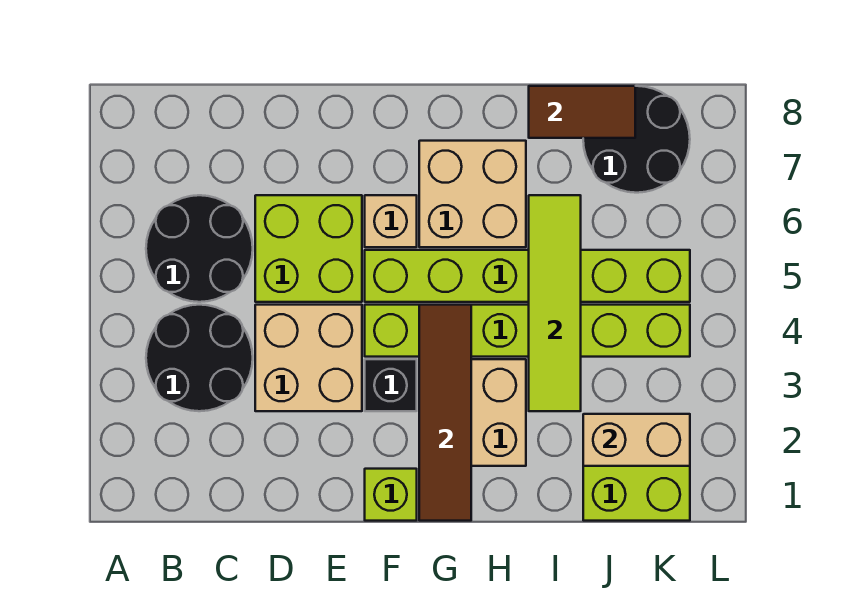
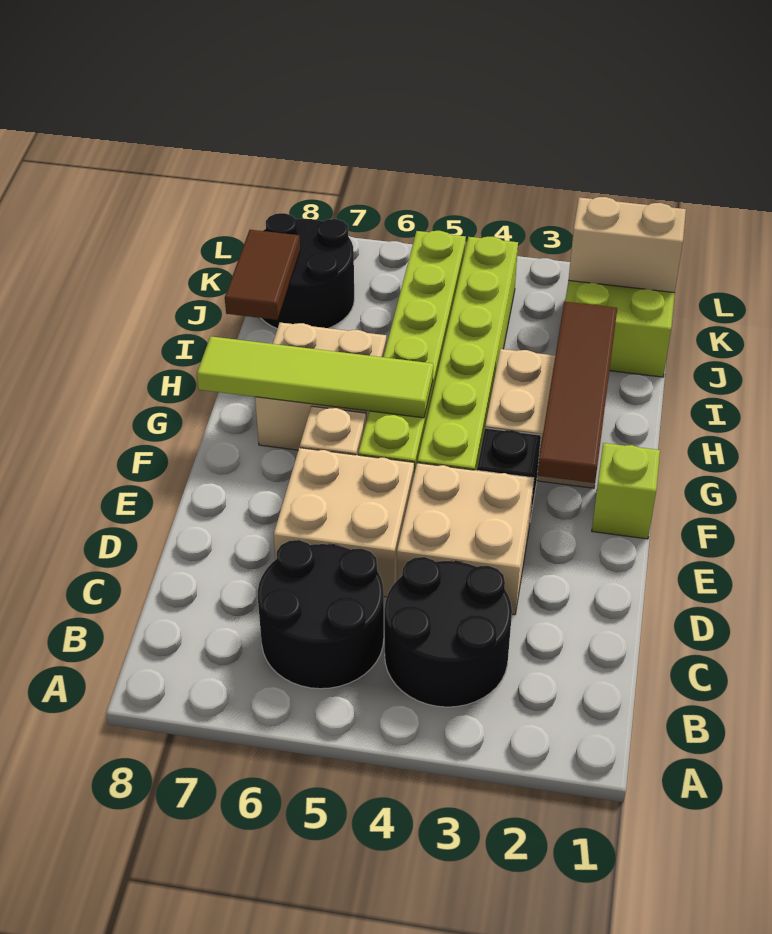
lime brick D5:E6 level 1 -> tan brick D5:E6 level 1
brown tile G1:G4 level 2 -> brown tile F2:I2 level 2
lime tile I3:I6 level 2 -> lime tile G5:G8 level 2
tan brick J2:K2 level 2 -> tan brick K1:K2 level 2

